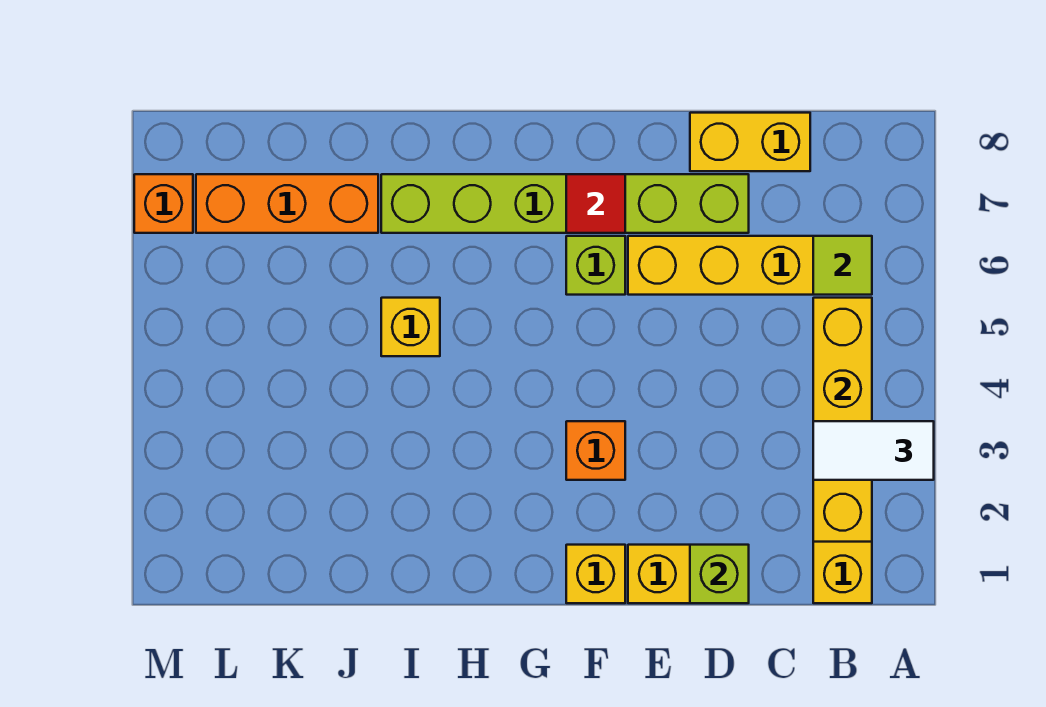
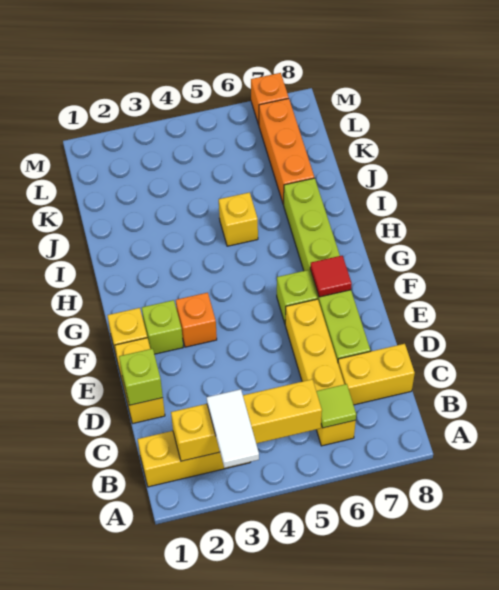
yellow brick C8:D8 level 1 -> yellow brick C7:C8 level 1
none -> lime brick F2 level 1

